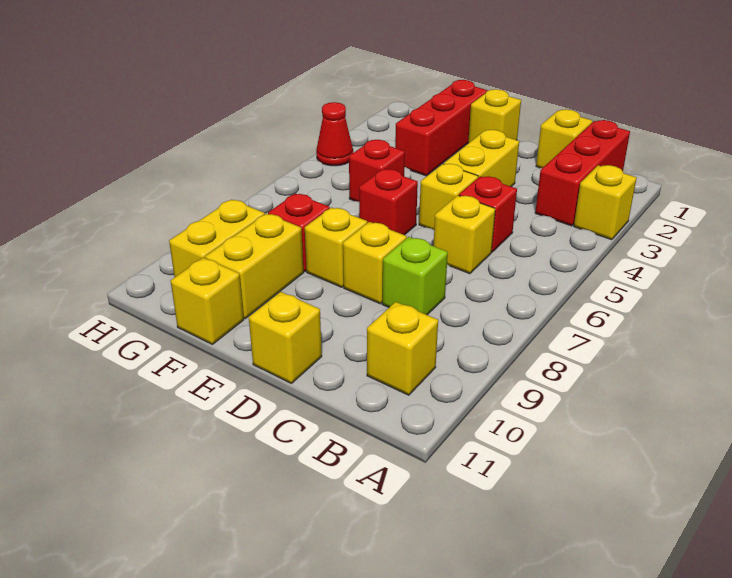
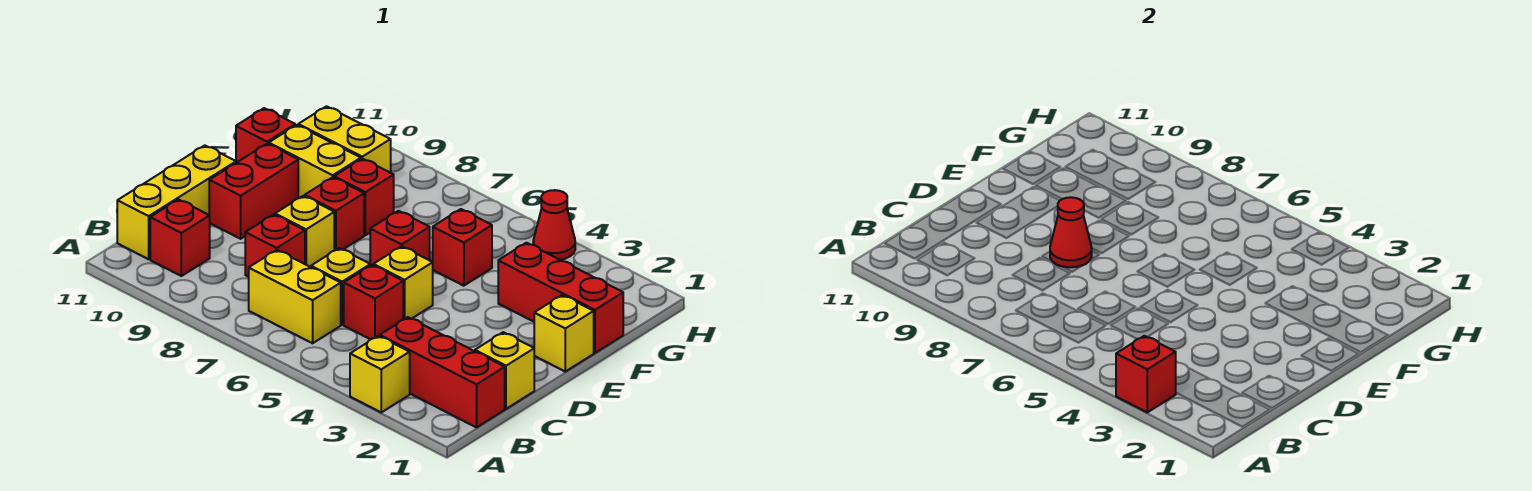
none -> red brick A3 level 2
yellow brick B10 level 1 -> red brick B10 level 1
lime brick C8 level 1 -> red brick C8 level 1
yellow brick D3:D4 level 1 -> yellow brick B6:B7 level 1
none -> red cone D8 level 2
none -> red brick D10:E10 level 1
yellow brick D11 level 1 -> yellow brick B11:D11 level 1
yellow brick E8 level 1 -> red brick E8 level 1
yellow brick F11 level 1 -> red brick F11 level 1

